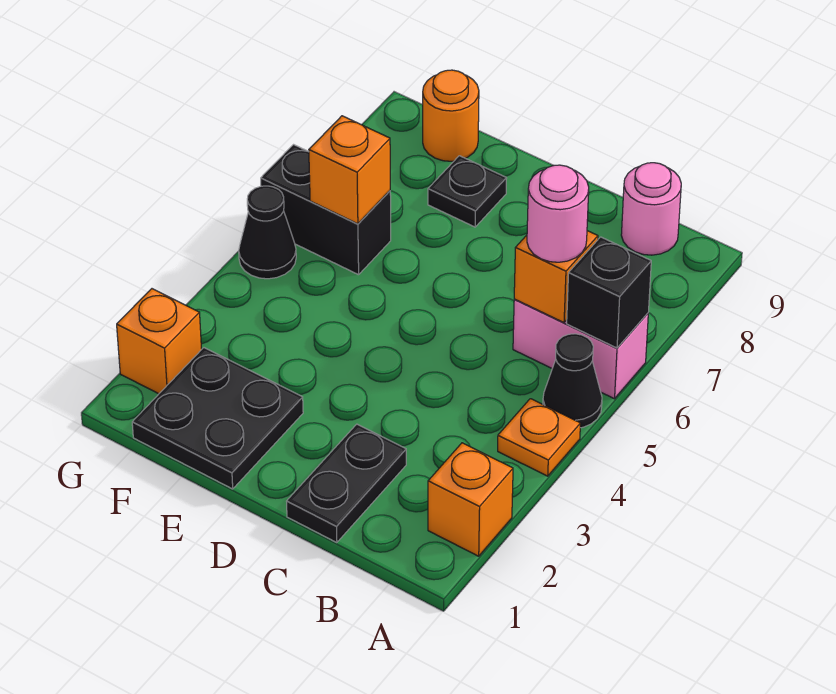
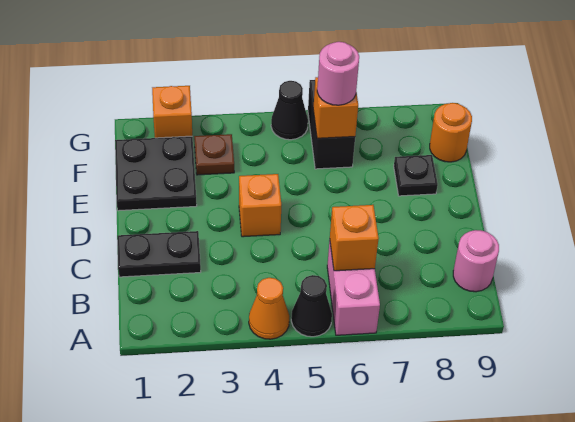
orange brick A2 level 1 -> orange brick D4 level 1
orange plate A4 level 1 -> orange cone A4 level 1
black brick A6 level 2 -> none
pink round brick B6 level 3 -> pink round brick F6 level 3
none -> brown plate F3 level 1

